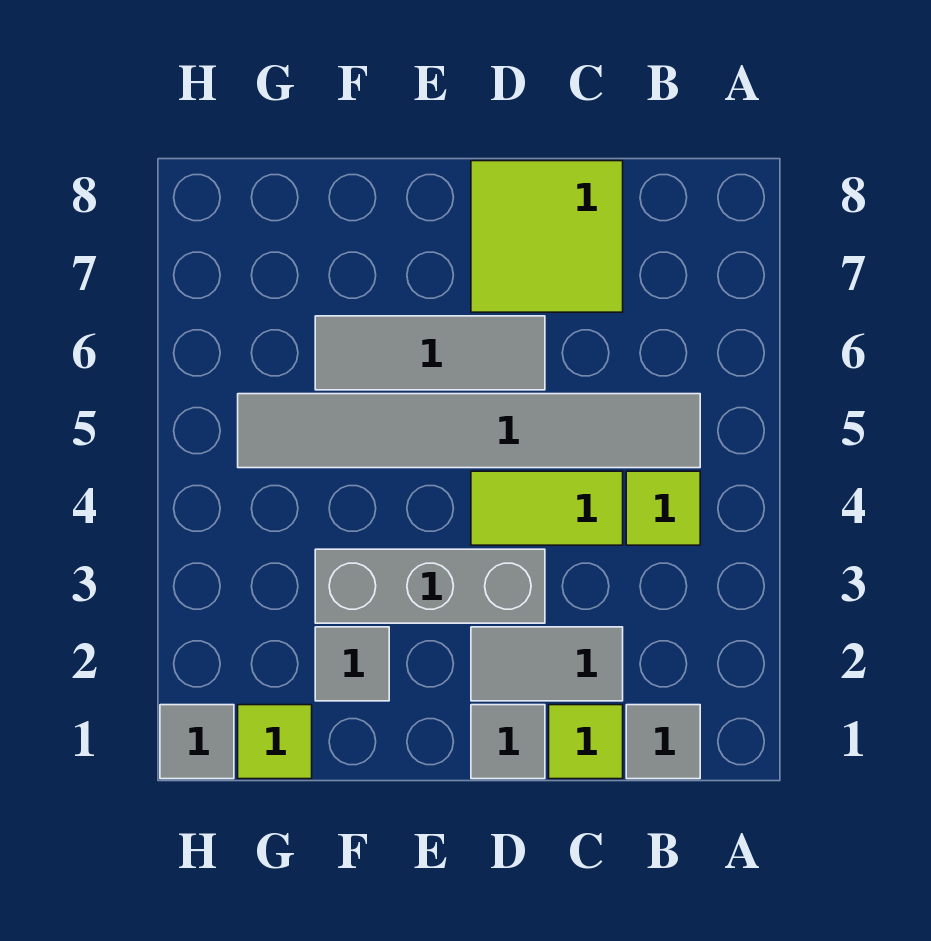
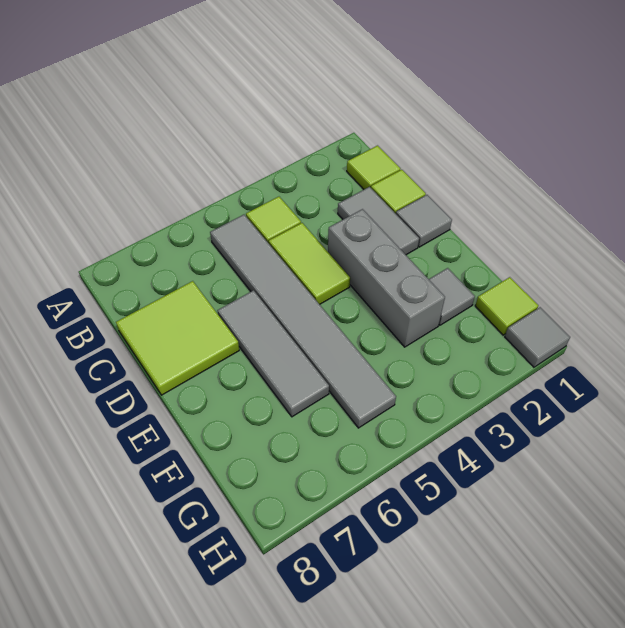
grey tile B1 level 1 -> lime tile B1 level 1

